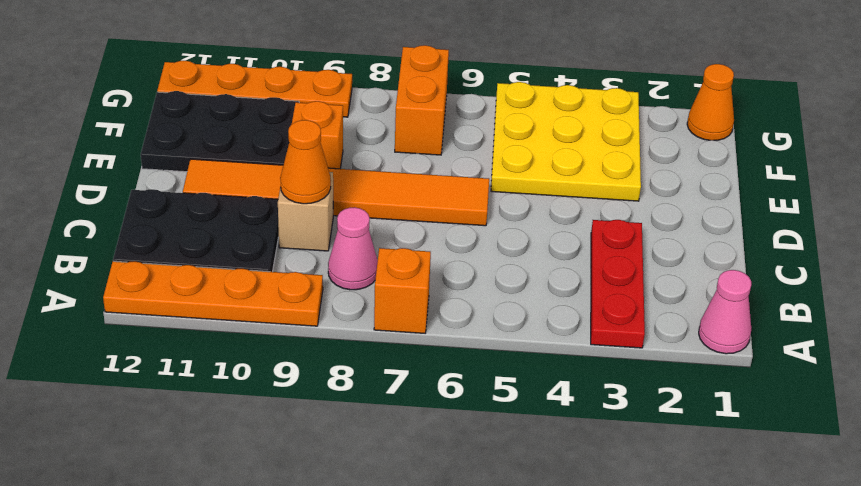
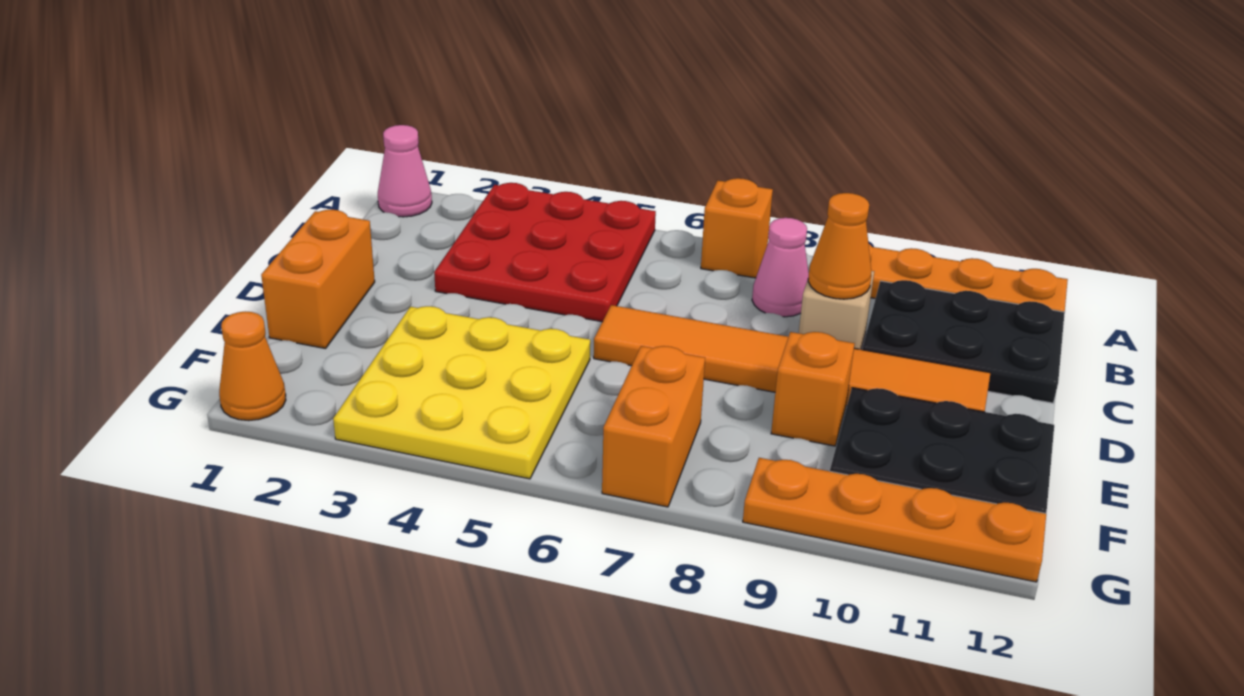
red plate A3:C3 level 1 -> red plate A3:C5 level 1
none -> orange brick D1:E1 level 1

